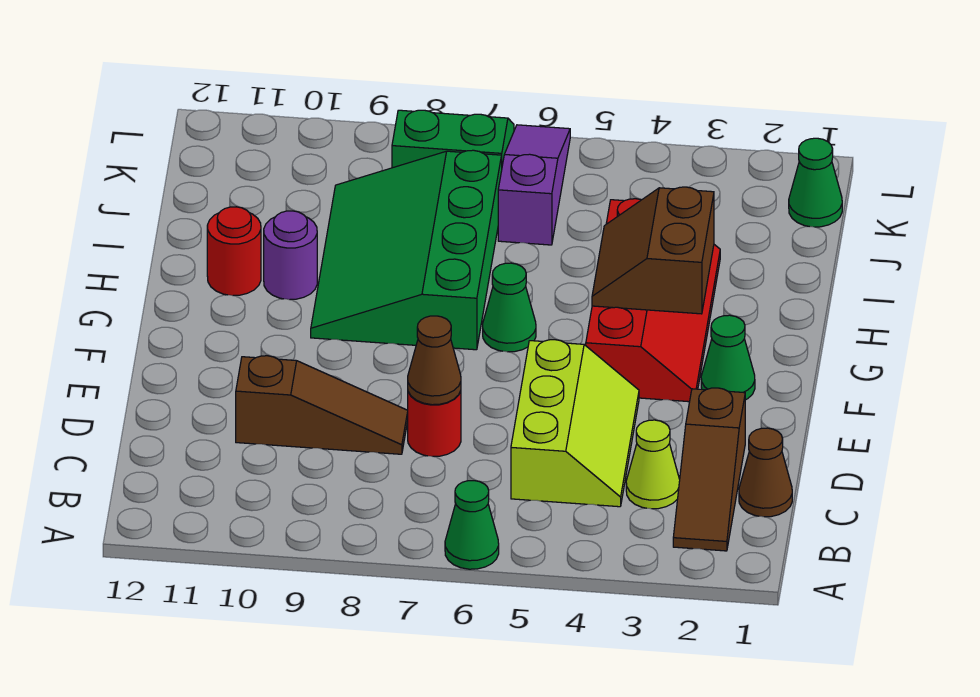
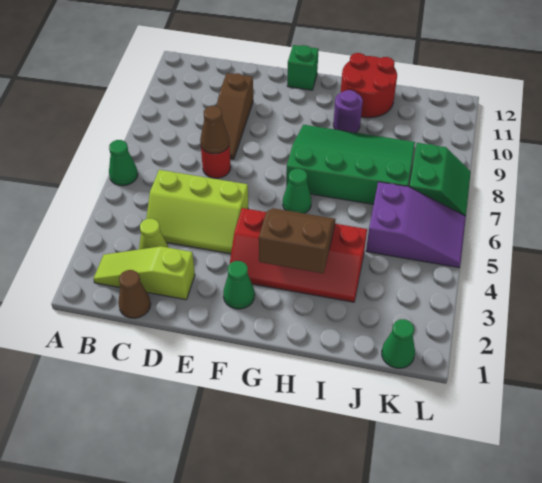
brown slope B2:D2 level 1 top D -> lime slope B2:D2 level 1 top D
none -> green brick F12 level 1
red round brick H11 level 1 -> red round brick H11:I12 level 1
purple slope J6:L6 level 1 top J -> purple slope J5:L6 level 1 top J

